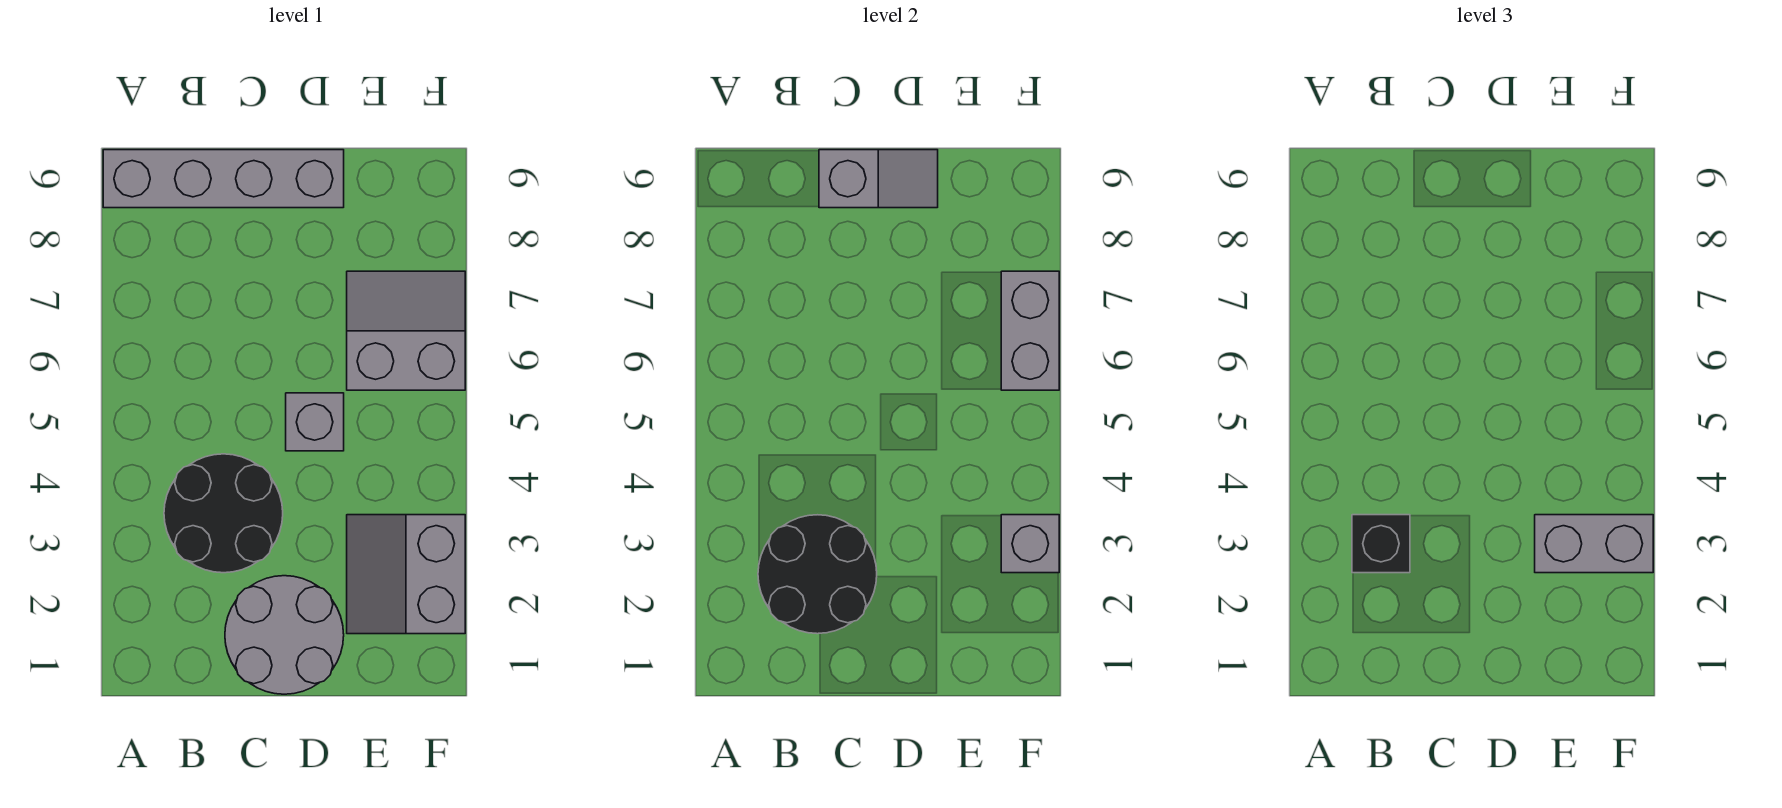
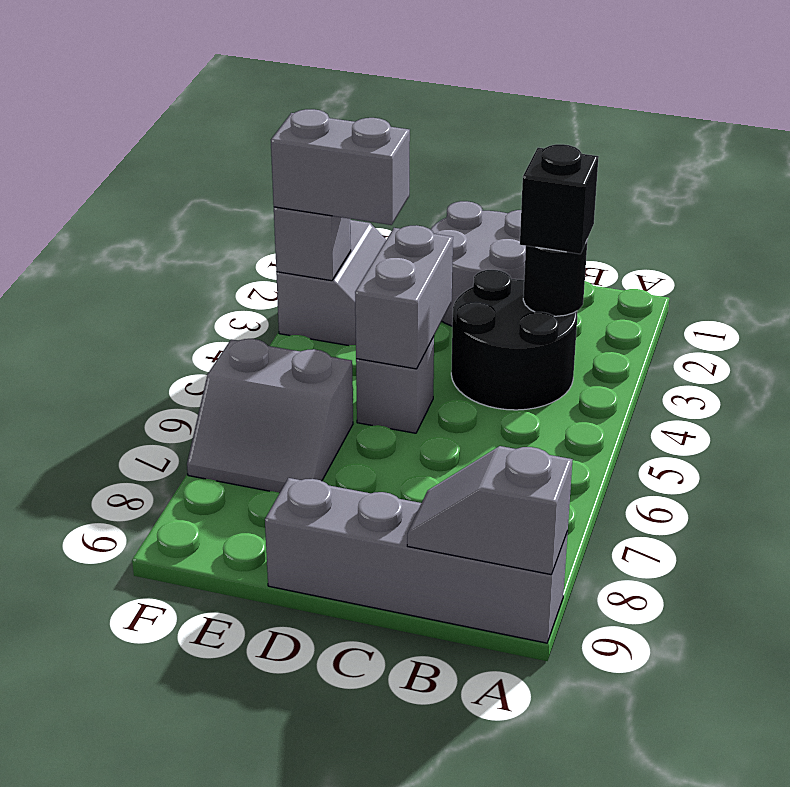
black round brick B2:C3 level 2 -> black round brick B3 level 2
grey slope C9:D9 level 2 top C -> grey slope A9:B9 level 2 top A
grey brick F6:F7 level 2 -> grey brick D4:D5 level 2

